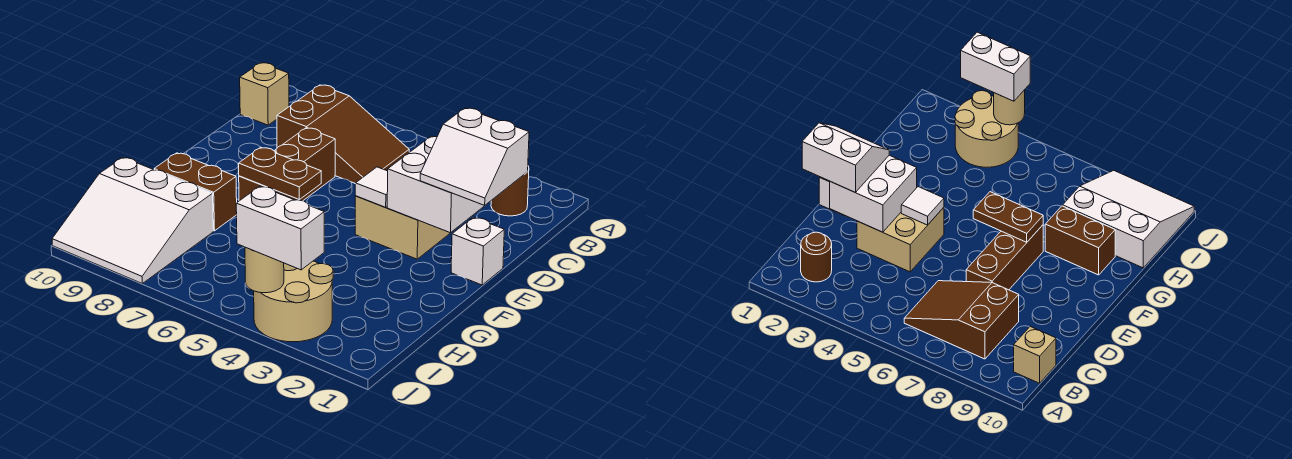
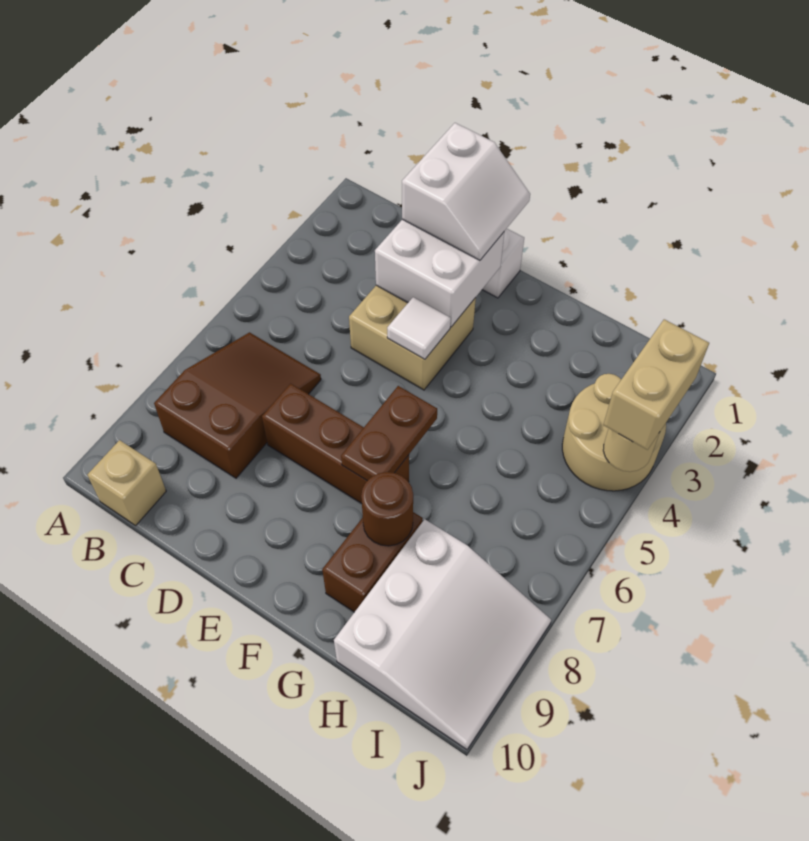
brown round brick B2 level 1 -> brown round brick G8 level 2
white brick J3:J4 level 3 -> tan brick J3:J4 level 3

